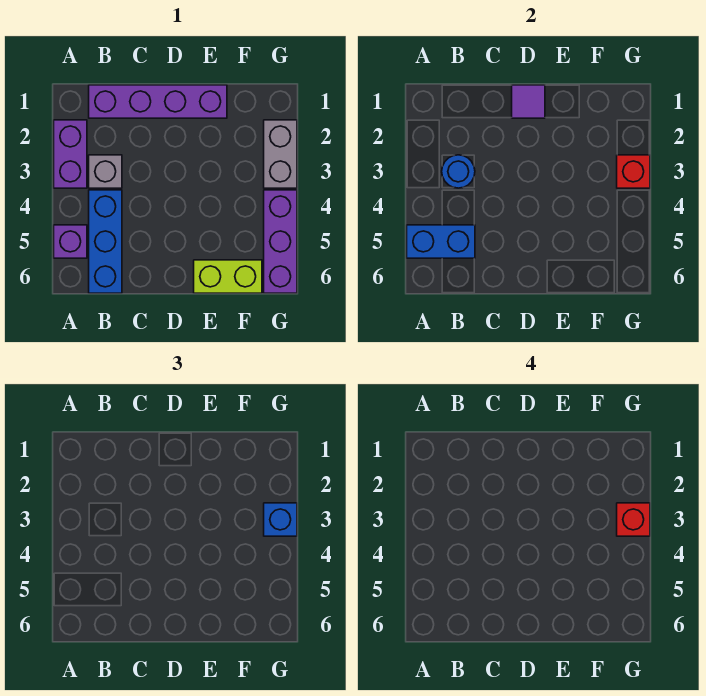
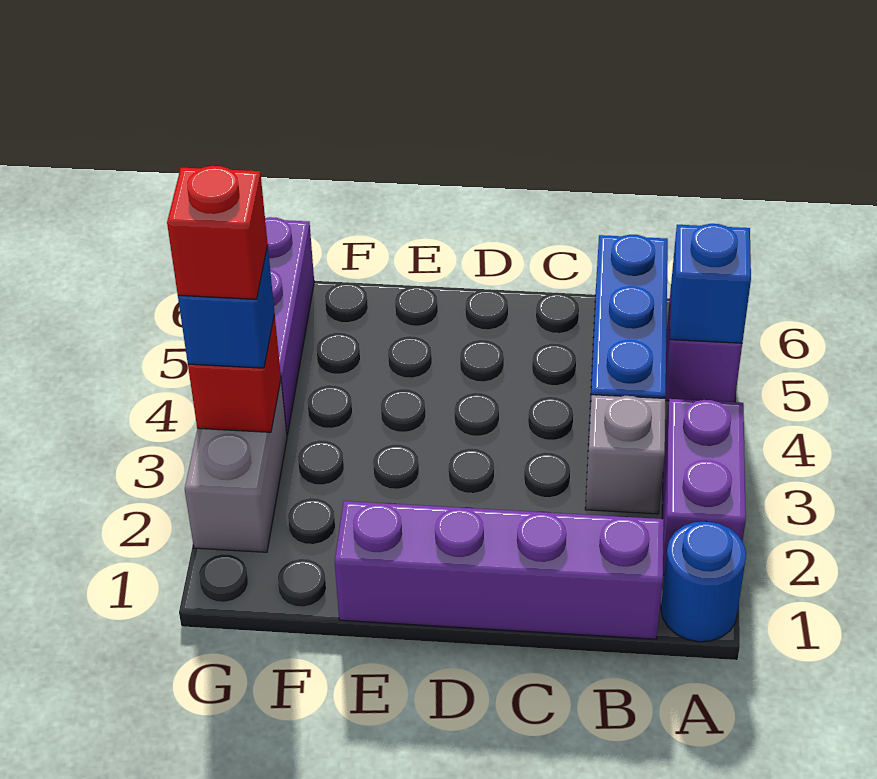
blue brick A5:B5 level 2 -> blue brick A5 level 2
blue round brick B3 level 2 -> blue round brick A1 level 1
purple tile D1 level 2 -> none
lime brick E6:F6 level 1 -> none

